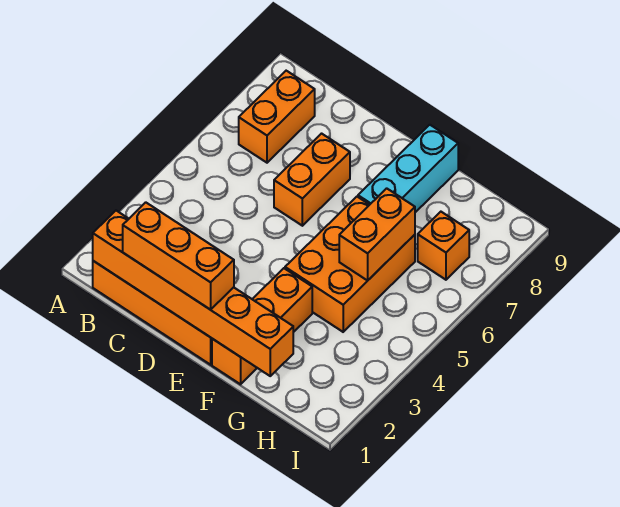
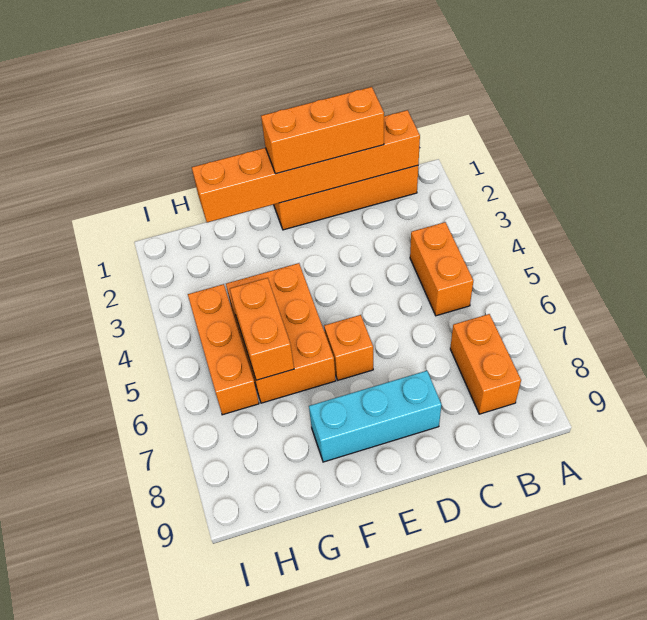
orange brick D6:D7 level 1 -> orange brick B4:B5 level 1
orange brick F1:F3 level 1 -> orange brick H4:H6 level 1
cyan brick F7:F9 level 1 -> cyan brick D8:F8 level 1
orange brick H7 level 1 -> orange brick E6 level 1

